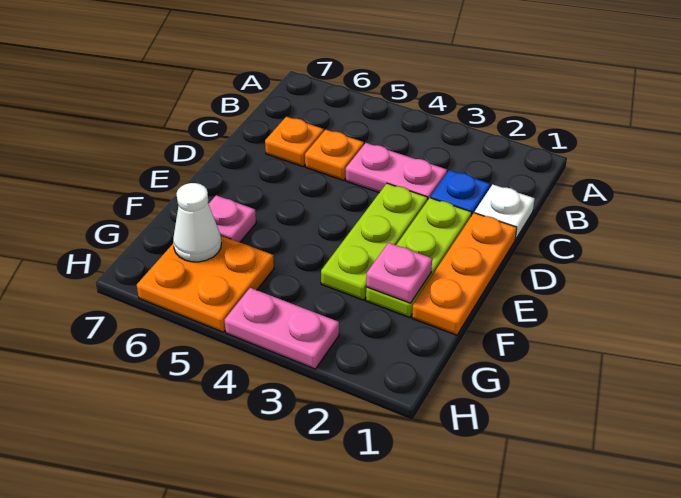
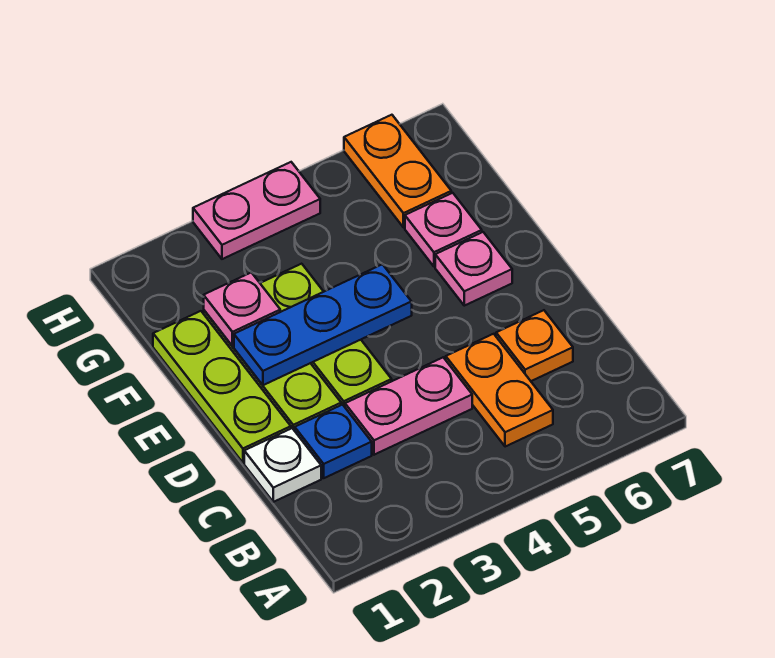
orange plate C5 level 1 -> orange plate B5:C5 level 1
orange plate D1:F1 level 1 -> lime plate D1:F1 level 1
none -> blue plate E2:E4 level 2
none -> pink plate E6 level 1
orange plate G5:H6 level 1 -> orange plate G6:H6 level 1
white cone G6 level 2 -> none

